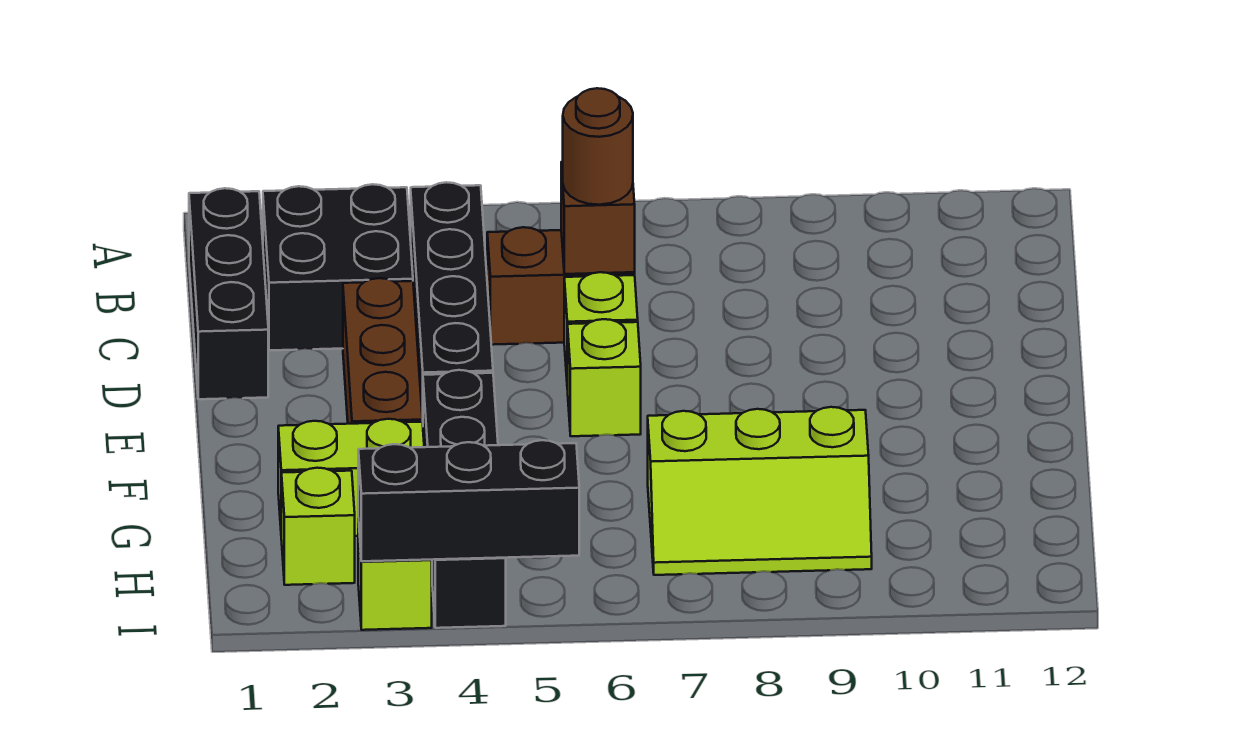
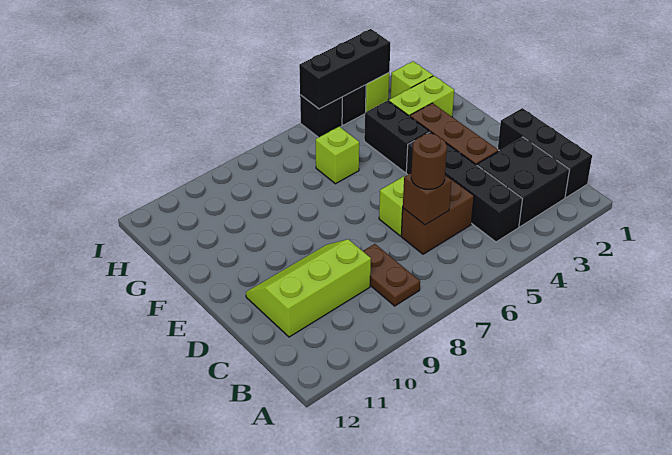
none -> brown plate B8:C8 level 1
lime brick E6 level 1 -> lime brick G6 level 1
lime slope G7:H9 level 1 top G -> lime slope C9:D11 level 1 top C
none -> black brick I5 level 1

